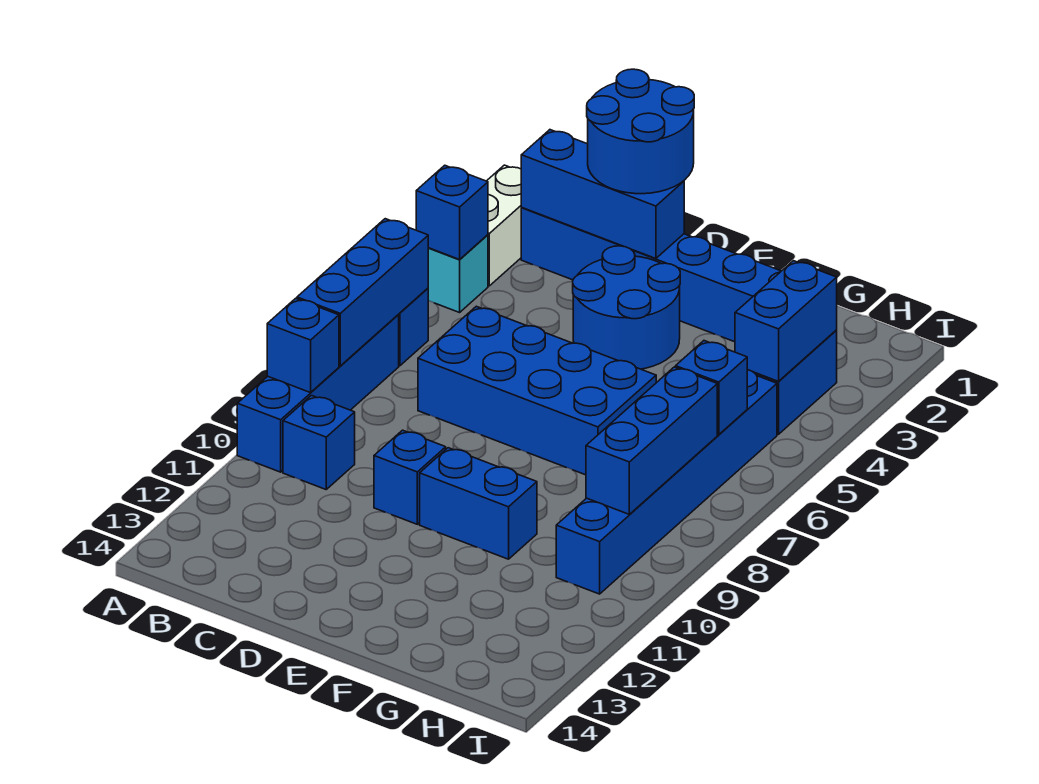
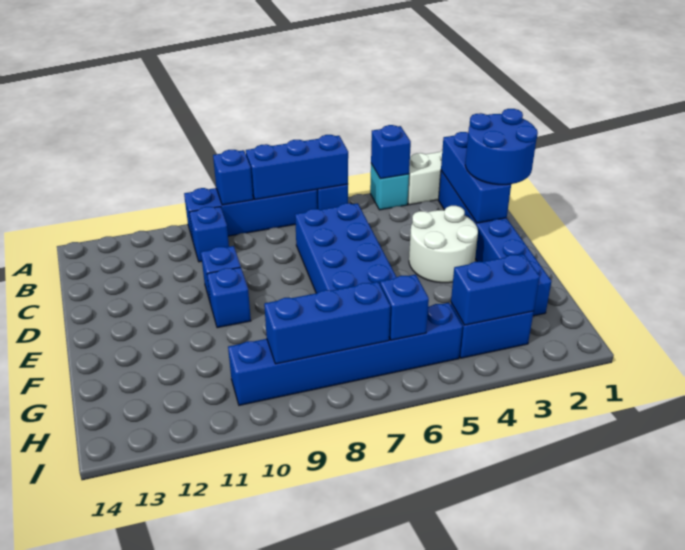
blue round brick D3:E4 level 1 -> white round brick D3:E4 level 1
blue brick E10:F10 level 1 -> blue brick E10 level 1

